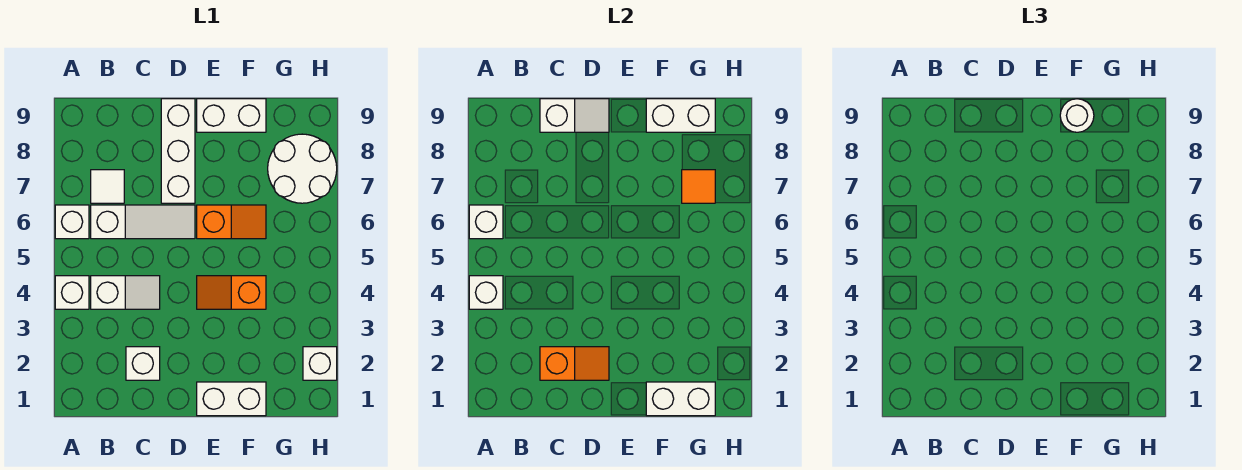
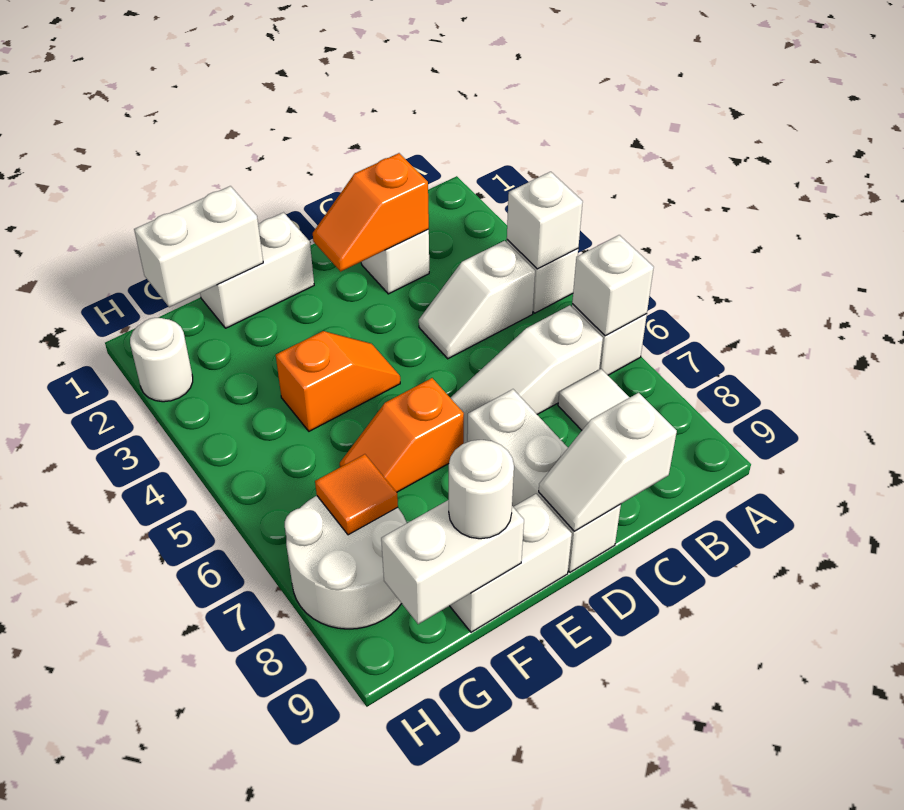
white brick H2 level 1 -> white round brick H2 level 1

